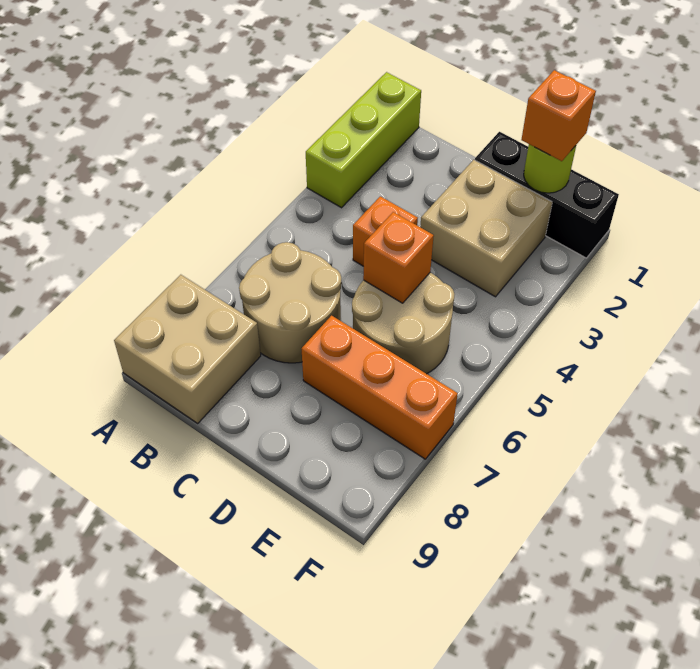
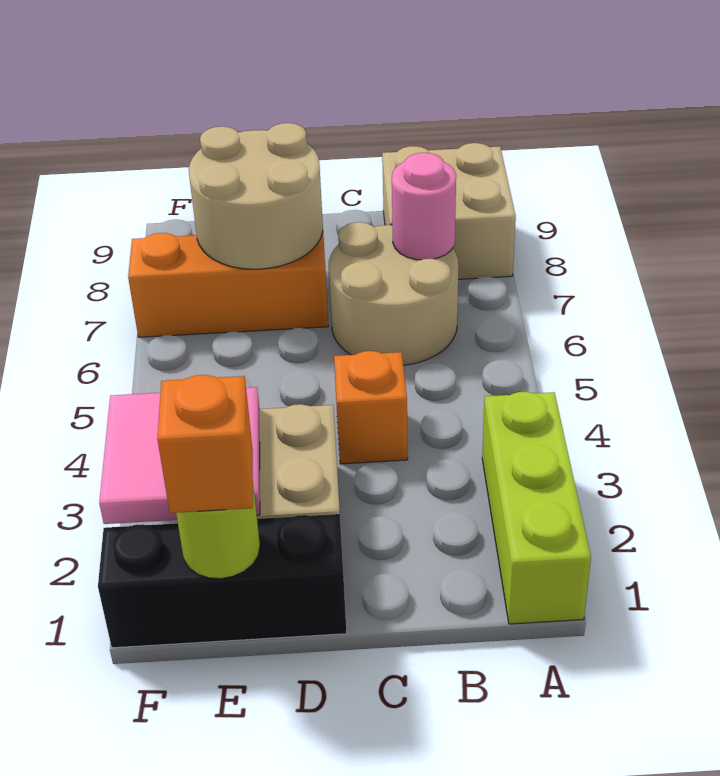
none -> pink round brick B7 level 2
tan round brick D5:E6 level 1 -> tan round brick D7:E8 level 2
orange brick D5 level 2 -> none
none -> pink tile E2:F3 level 2

